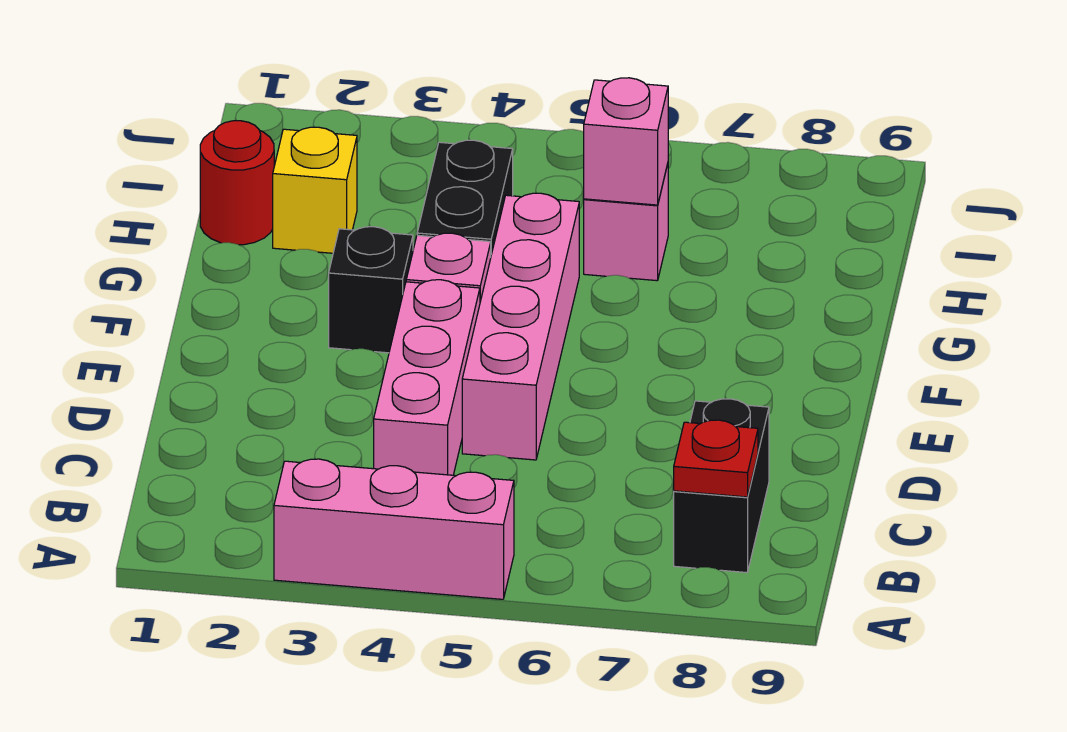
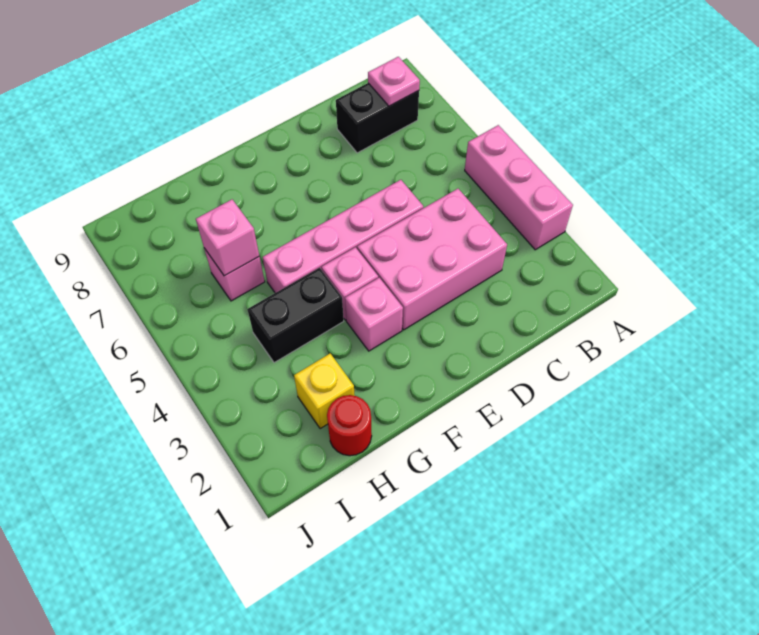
red plate B8 level 2 -> pink plate B8 level 2
pink brick C4:E4 level 1 -> pink brick C3:E4 level 1
black brick F3 level 1 -> pink brick F3 level 1

